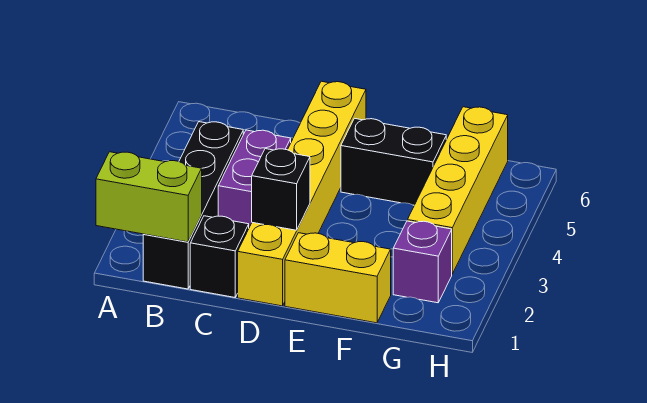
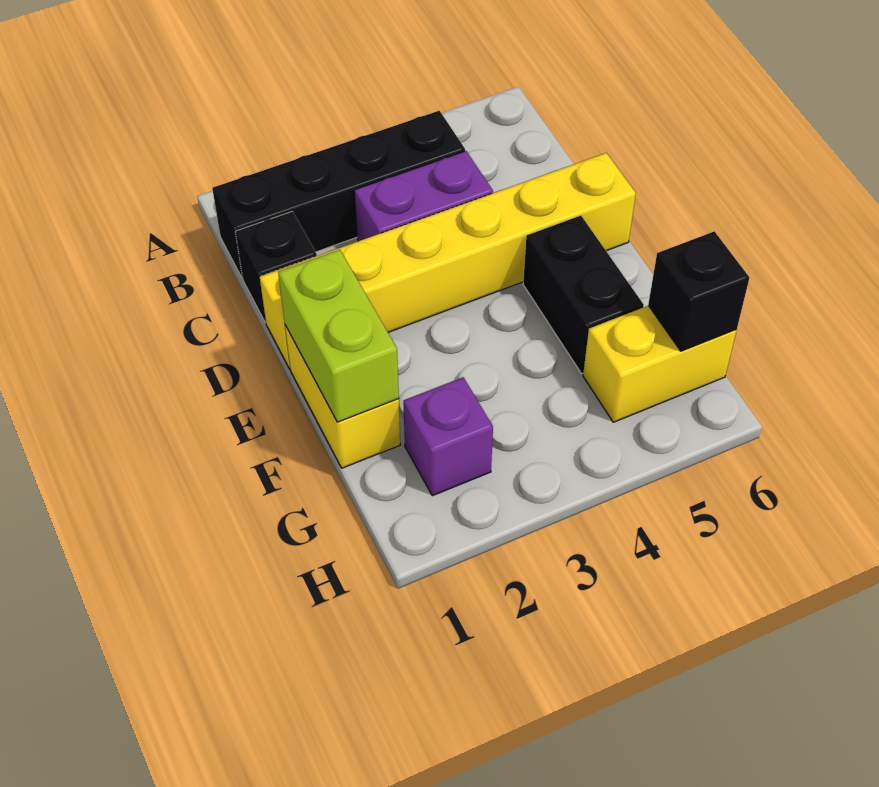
lime brick A1:B1 level 2 -> lime brick E1:F1 level 2
black brick D2 level 2 -> black brick G6 level 2
yellow brick G3:G6 level 1 -> yellow brick G5:G6 level 1

